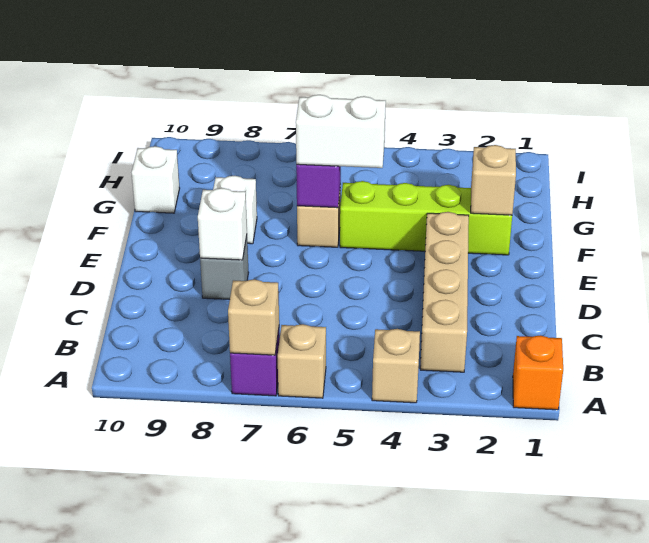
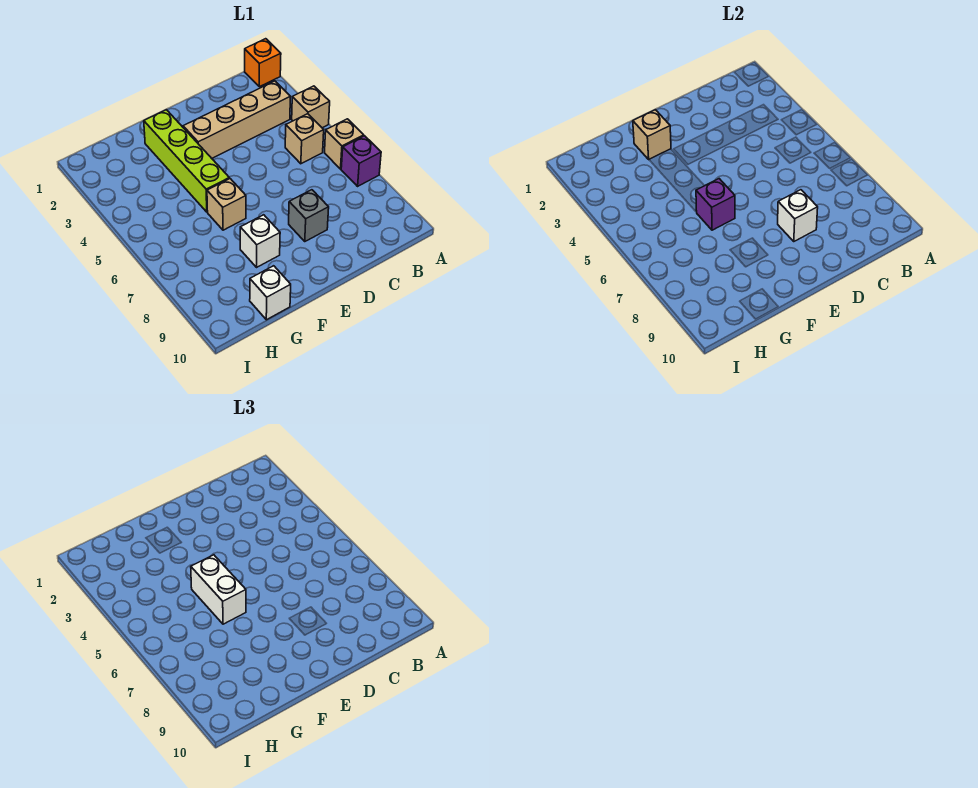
tan brick A7 level 2 -> tan brick B5 level 1

